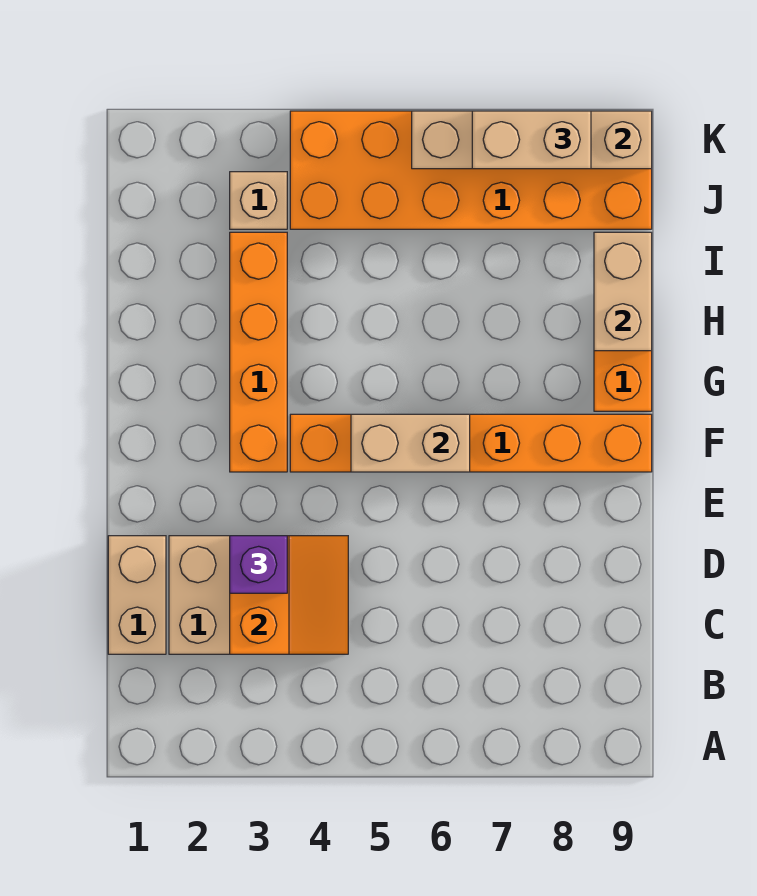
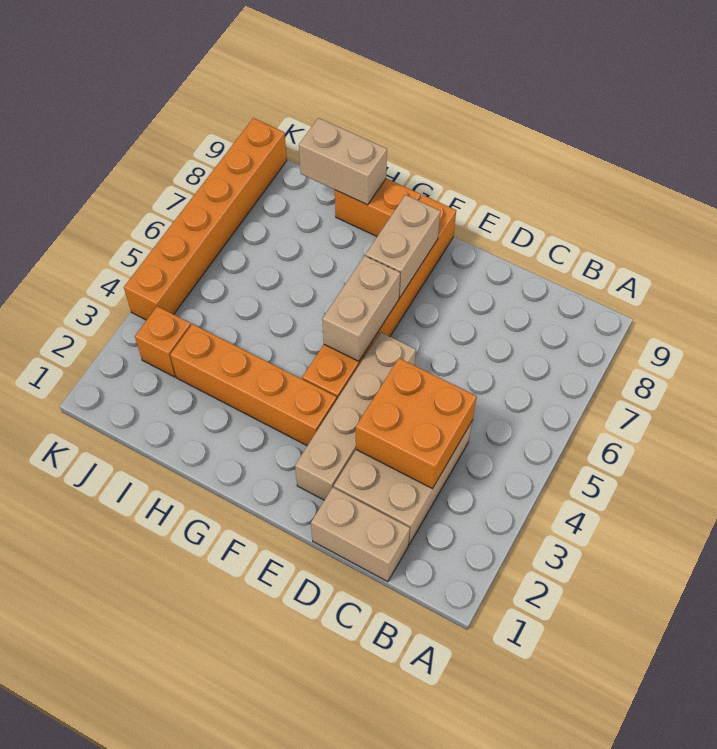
orange slope C3:D4 level 2 top 3 -> orange brick C3:D4 level 2
purple brick D3 level 3 -> none
tan brick J3 level 1 -> orange brick J3 level 1
orange brick J4:K9 level 1 -> orange brick K4:K9 level 1
tan brick K6:K9 level 2 -> tan brick E2:E5 level 1
tan brick K7:K8 level 3 -> tan brick F7:F8 level 2

